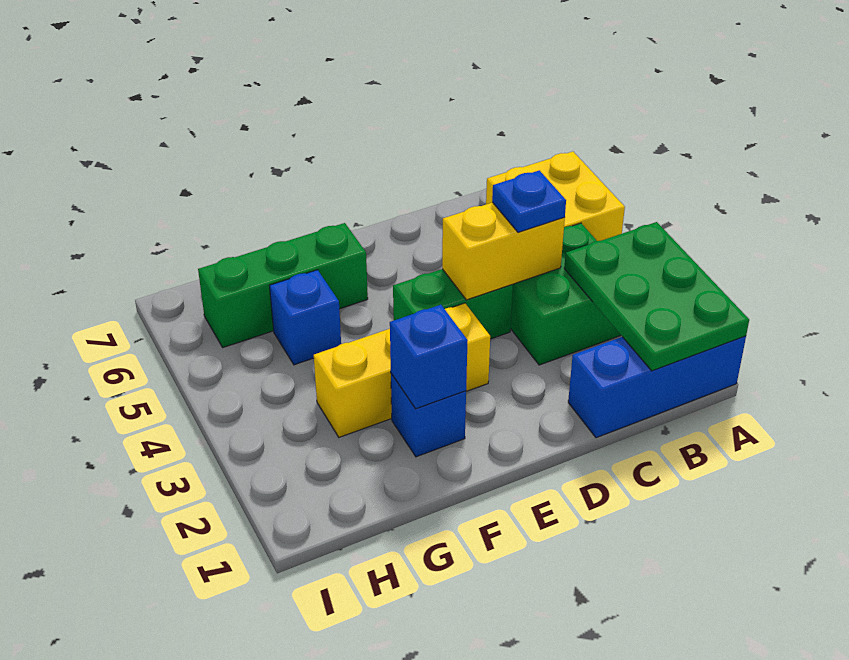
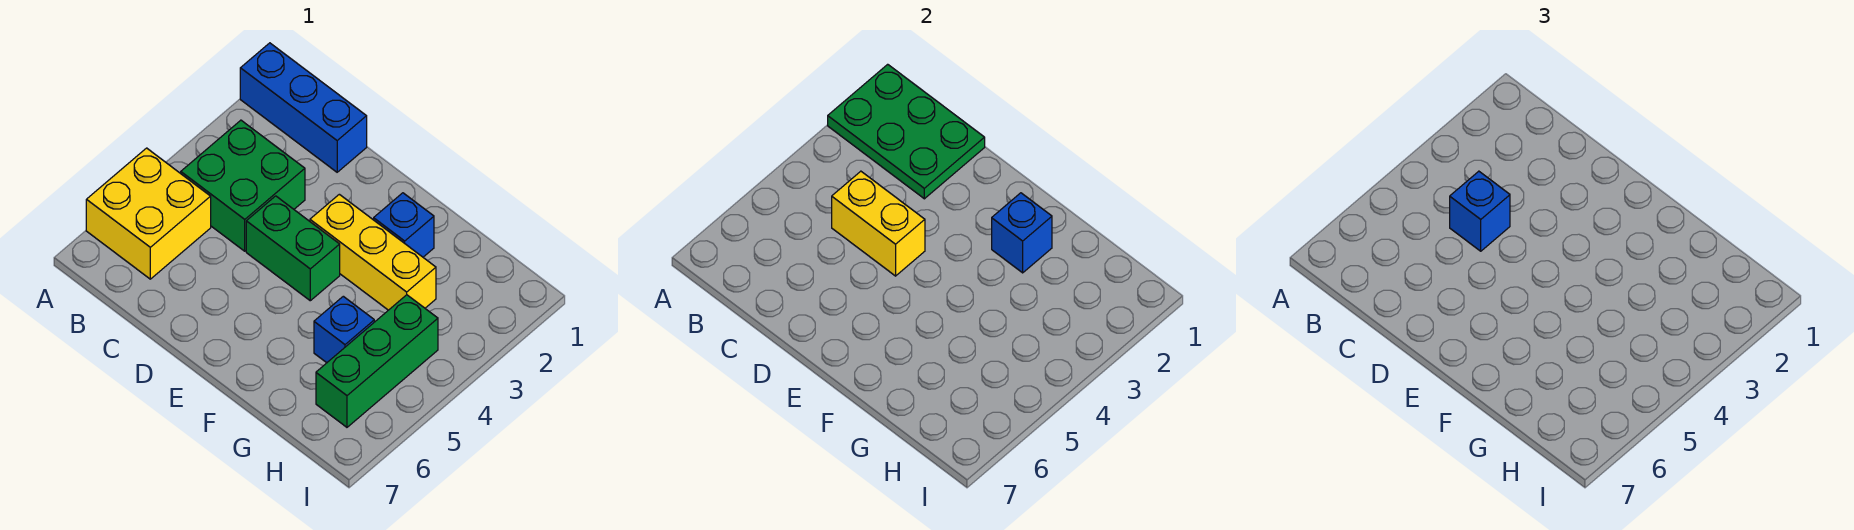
green plate A1:B3 level 2 -> green plate A1:C2 level 2
blue plate C4 level 3 -> blue brick C4 level 3
green brick F6:H6 level 1 -> green brick H4:H6 level 1

